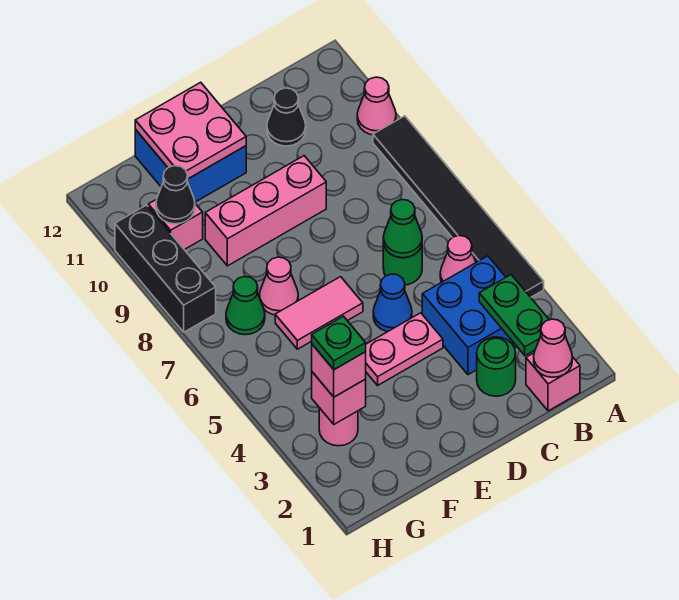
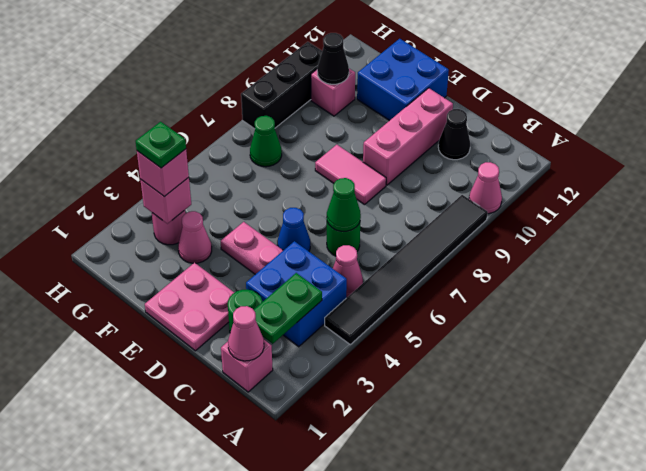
pink brick D9:F9 level 1 -> pink brick D9:D11 level 1
pink tile E6:F6 level 1 -> pink tile D8:E8 level 1
pink plate E11:F12 level 2 -> pink plate D1:E2 level 1
pink cone F7 level 1 -> pink cone F3 level 1

